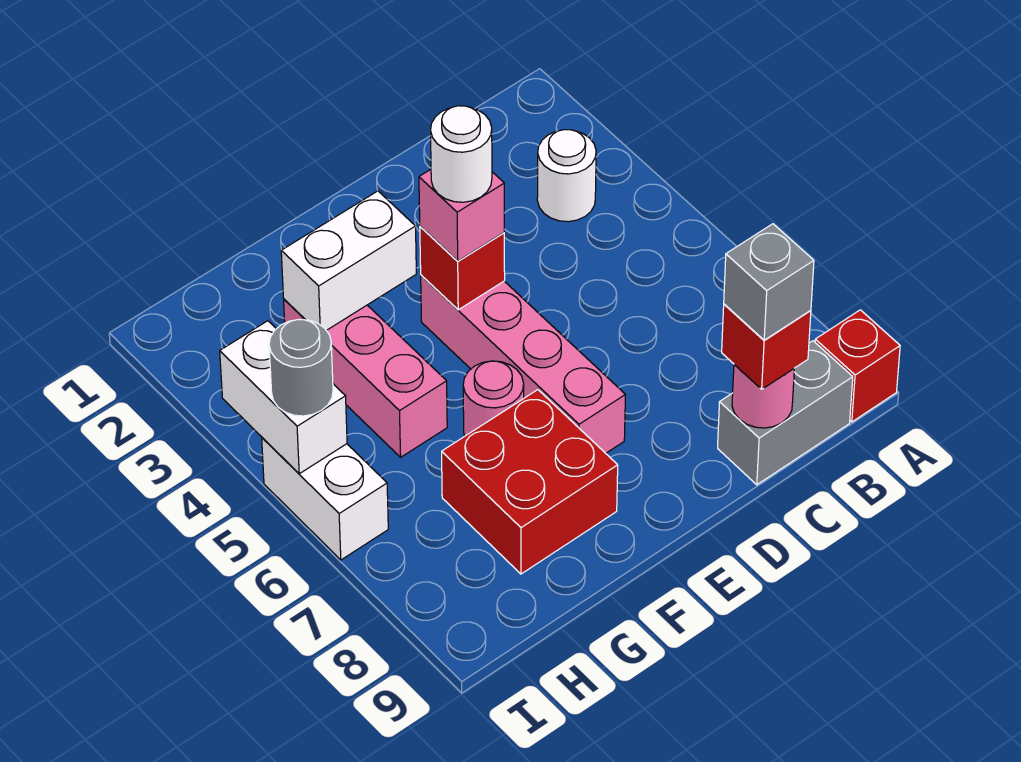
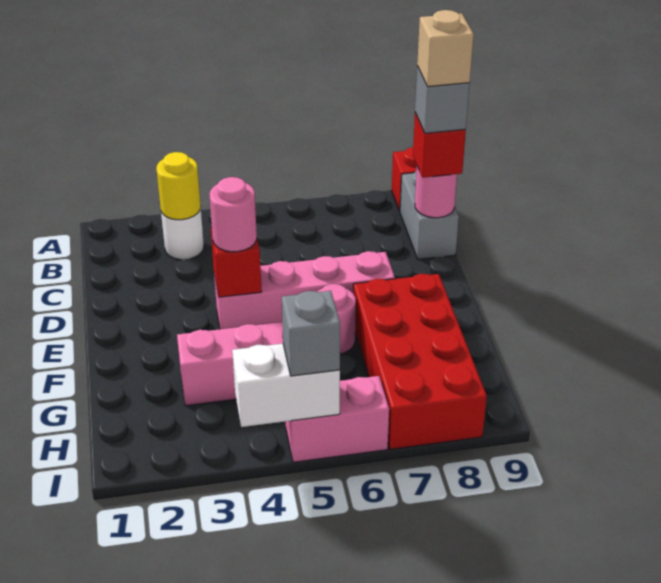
none -> yellow round brick B3 level 2
none -> tan brick C9 level 5
pink brick E4 level 3 -> pink round brick E4 level 3
white round brick E4 level 4 -> none
white brick F3:G3 level 2 -> none
red brick F7:G8 level 1 -> red brick F7:I8 level 1
white brick I5:I6 level 1 -> pink brick I5:I6 level 1
grey round brick I5 level 3 -> grey brick I5 level 3

